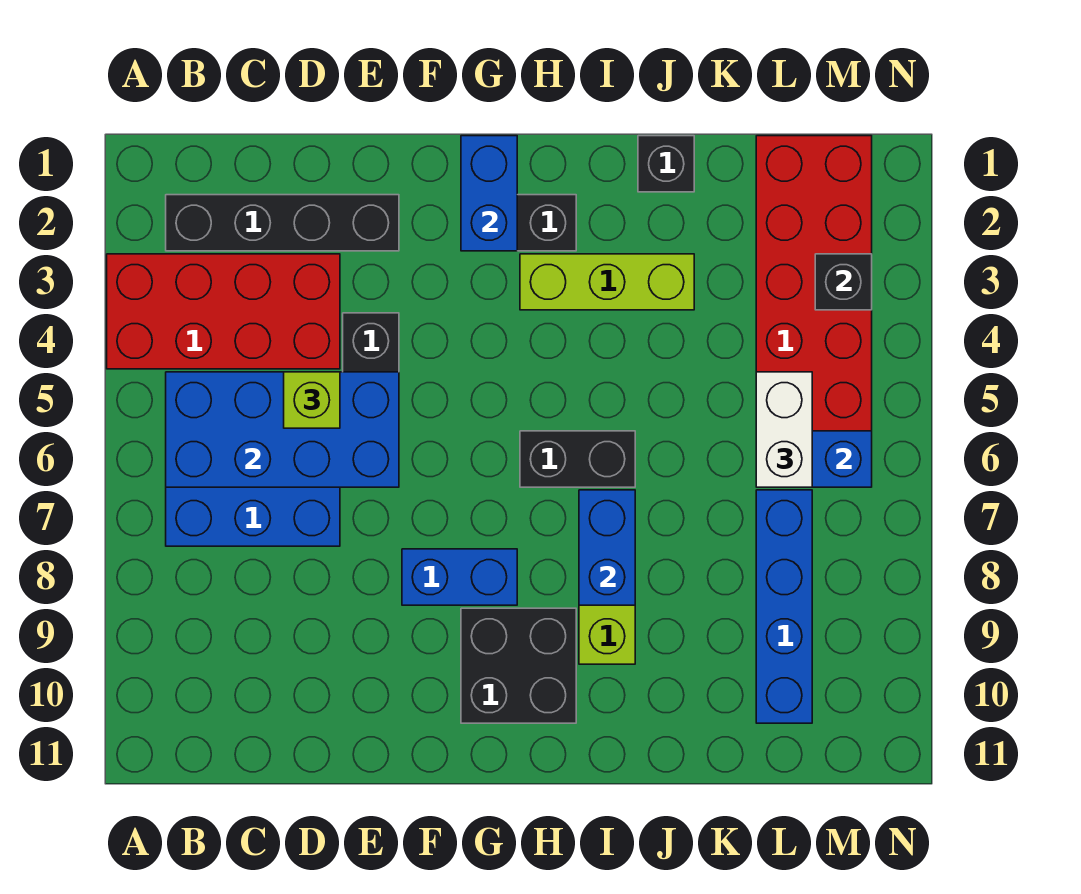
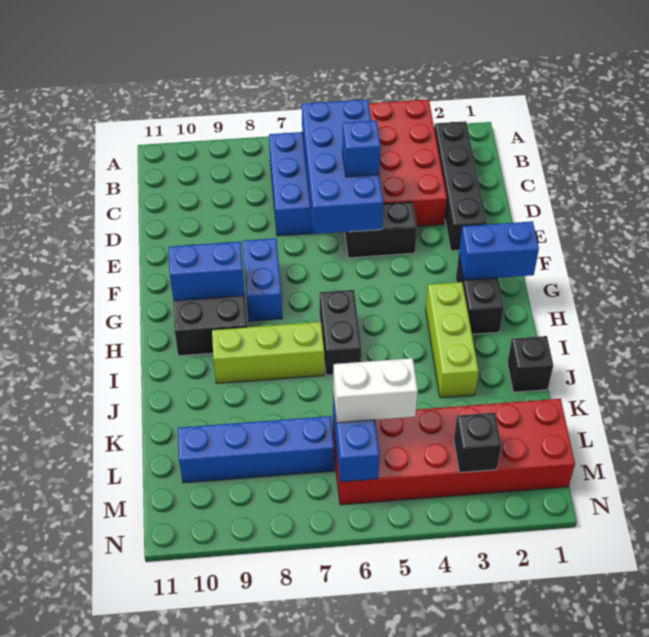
lime brick D5 level 3 -> blue brick D5 level 3
blue brick I7:I8 level 2 -> blue brick G9:G10 level 2

